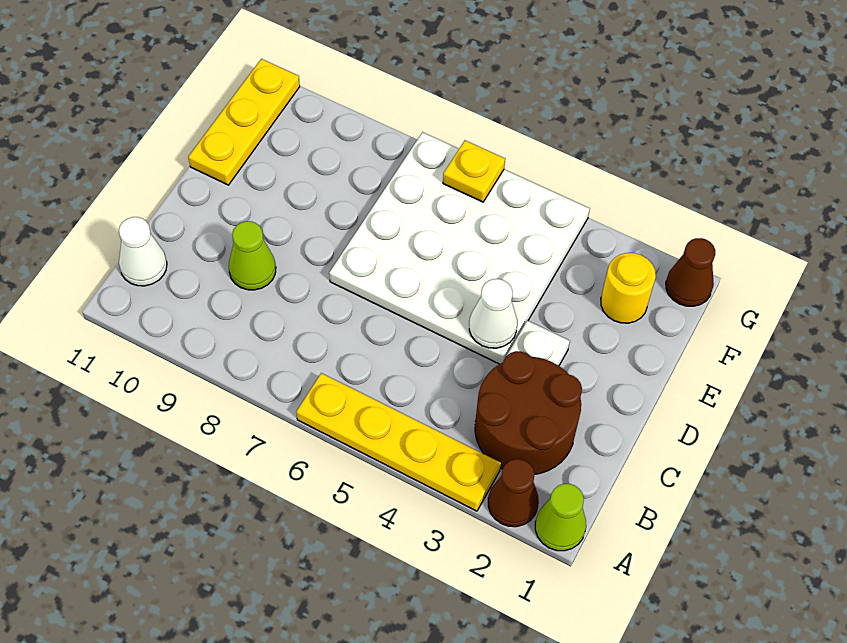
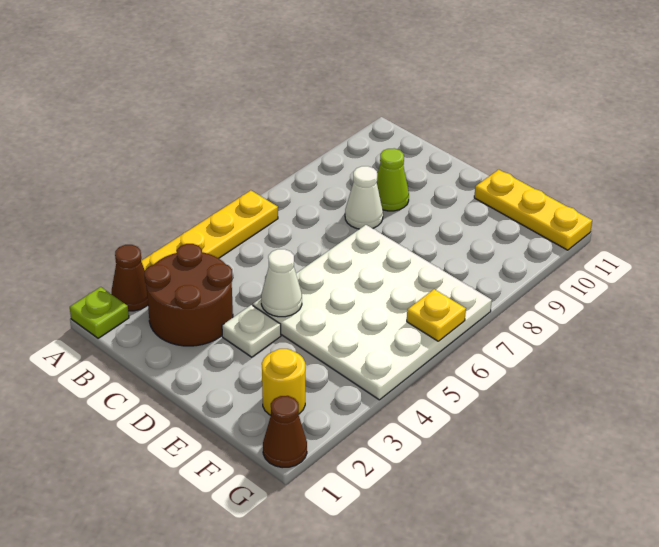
lime cone A1 level 1 -> lime plate A1 level 1
white cone B11 level 1 -> white cone C8 level 1

